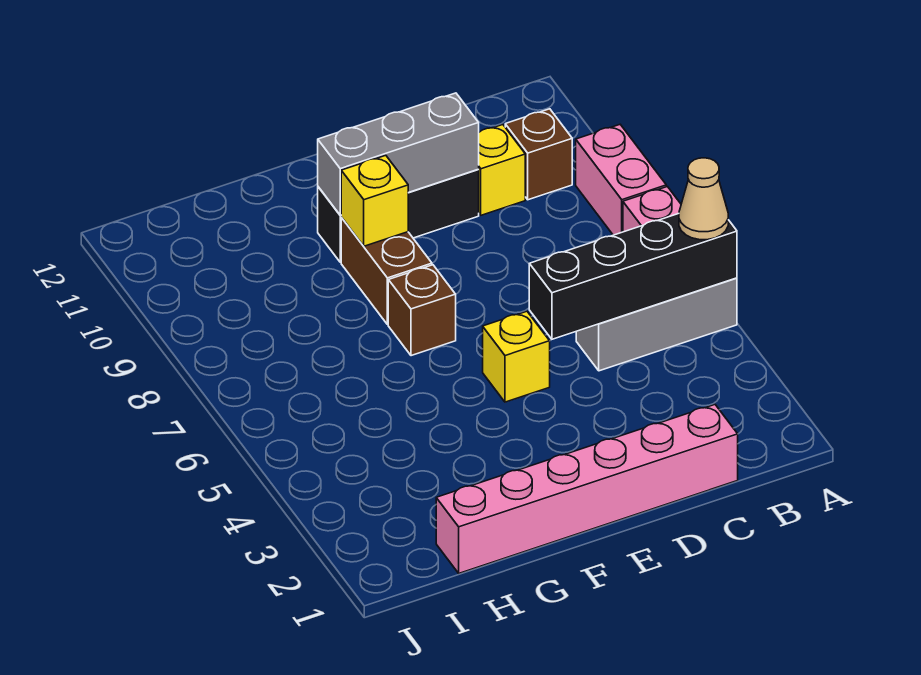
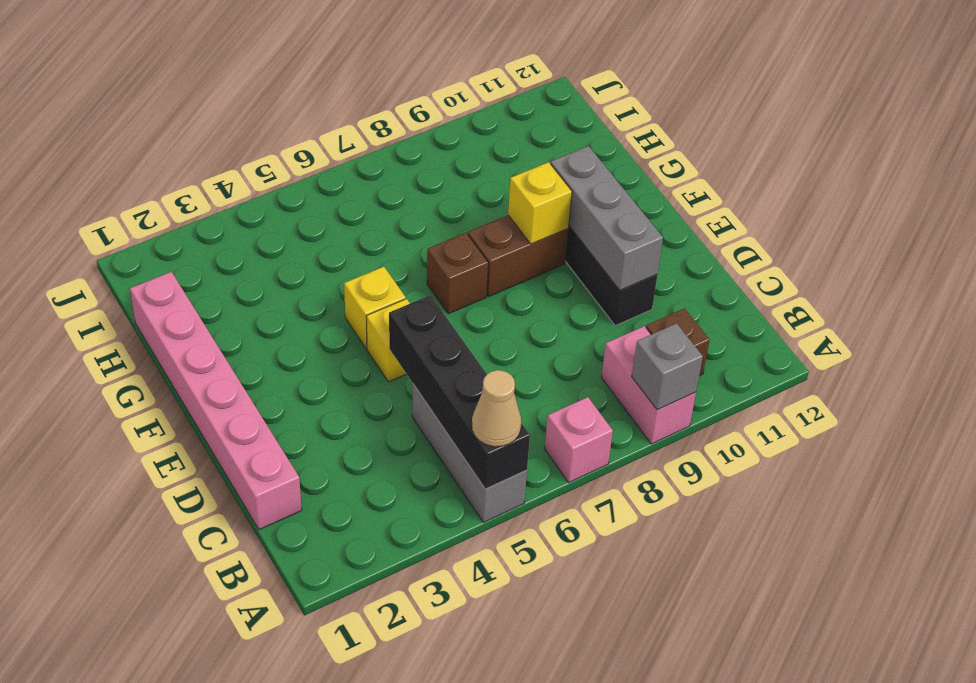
pink brick A8:A9 level 1 -> pink brick A9:B9 level 1
none -> grey brick A9 level 2
yellow brick C10 level 1 -> yellow brick F5 level 1

